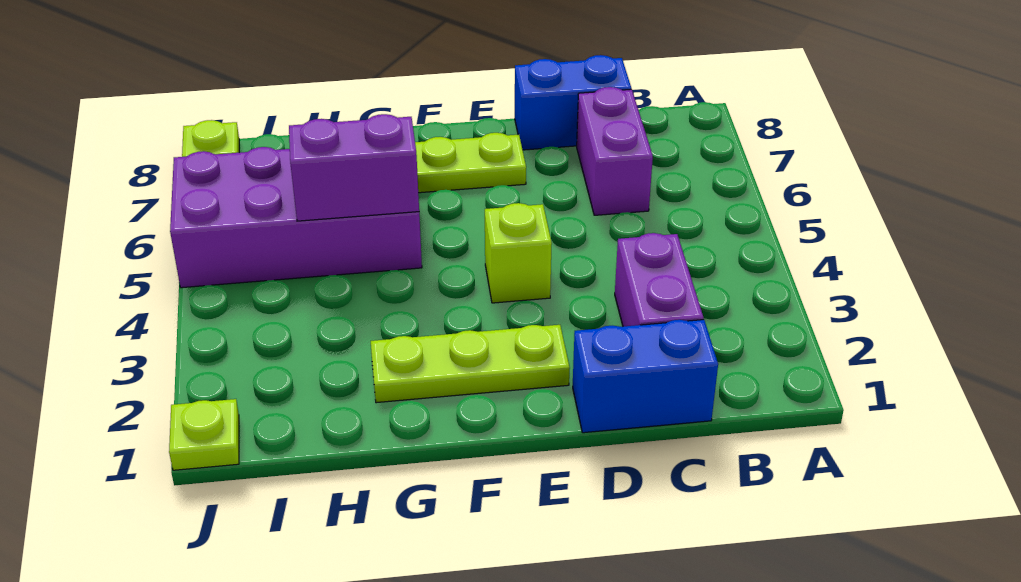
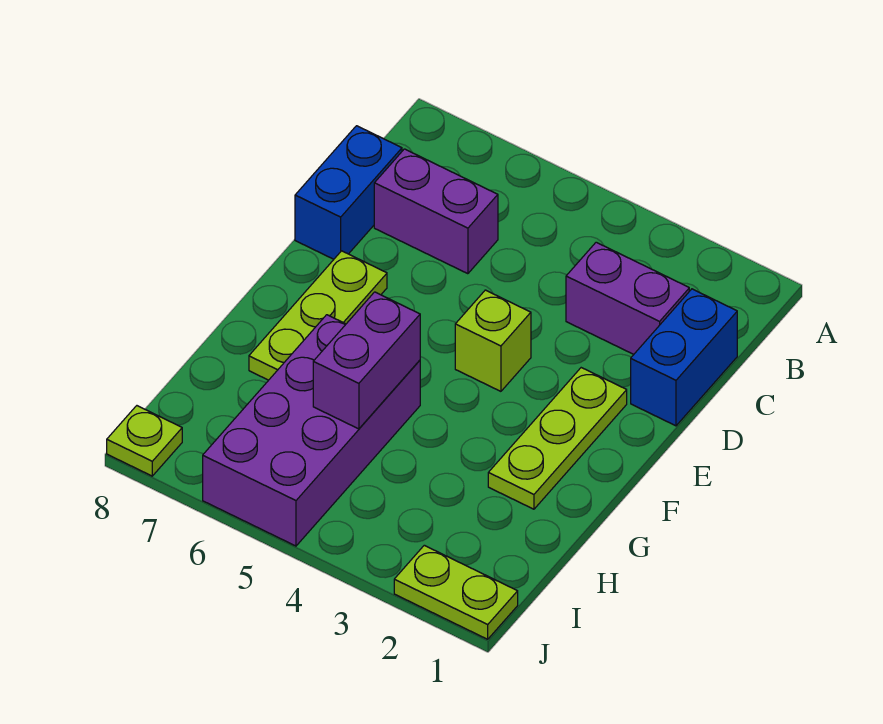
lime plate J1 level 1 -> lime plate J1:J2 level 1

